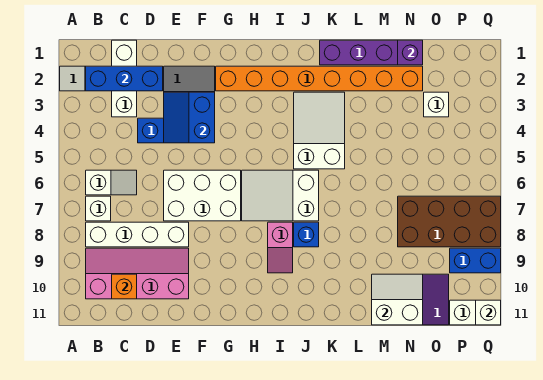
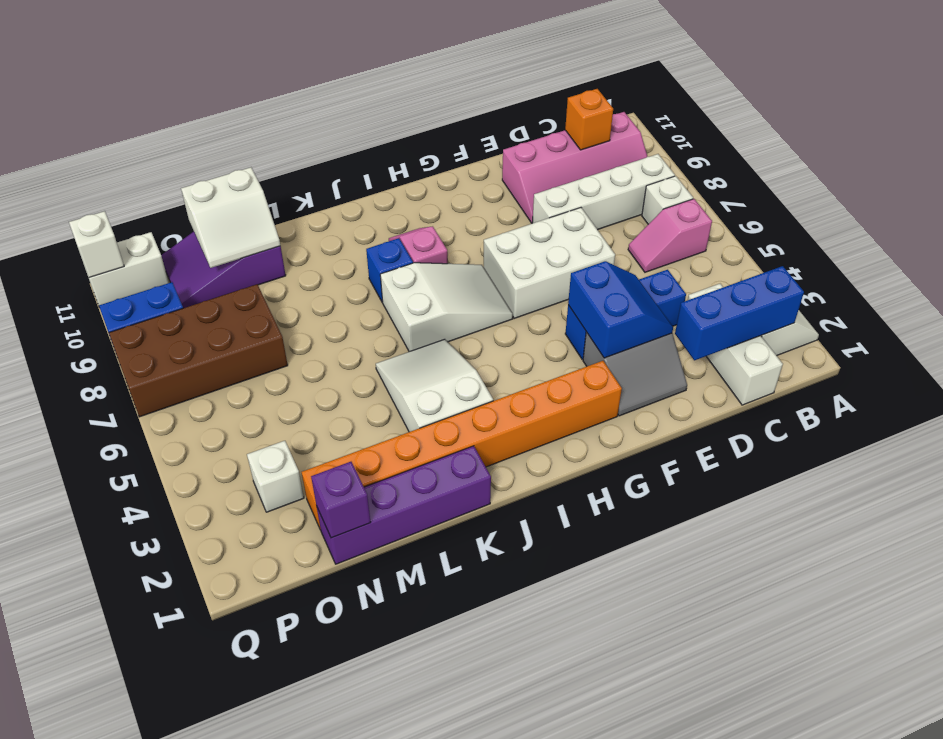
white slope B6:C6 level 1 top B -> pink slope B6:C6 level 1 top B
white slope J3:K5 level 1 top 5 -> white slope J3:K5 level 1 top 3

